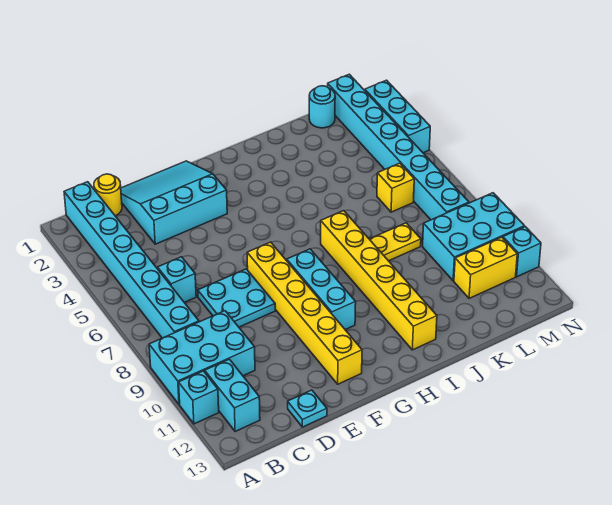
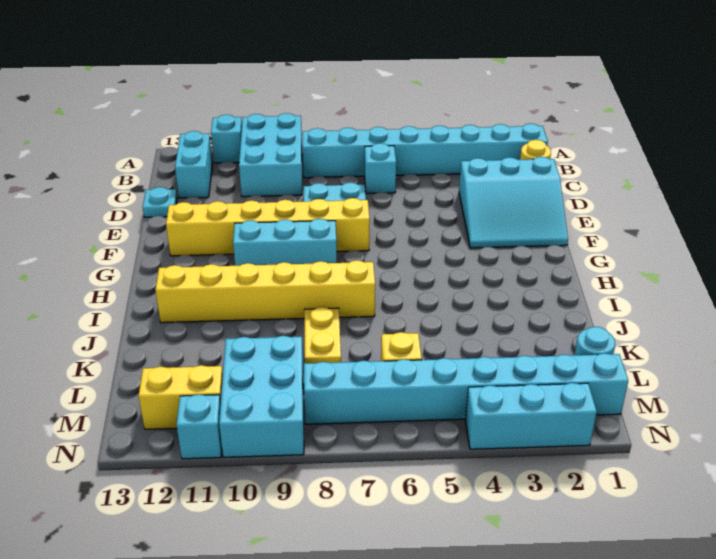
cyan brick B11:B12 level 1 -> cyan brick B12:C12 level 1
cyan slope D1:F3 level 1 top 3 -> cyan slope D1:F3 level 1 top D
yellow brick L11:M11 level 1 -> yellow brick M11:M12 level 1

